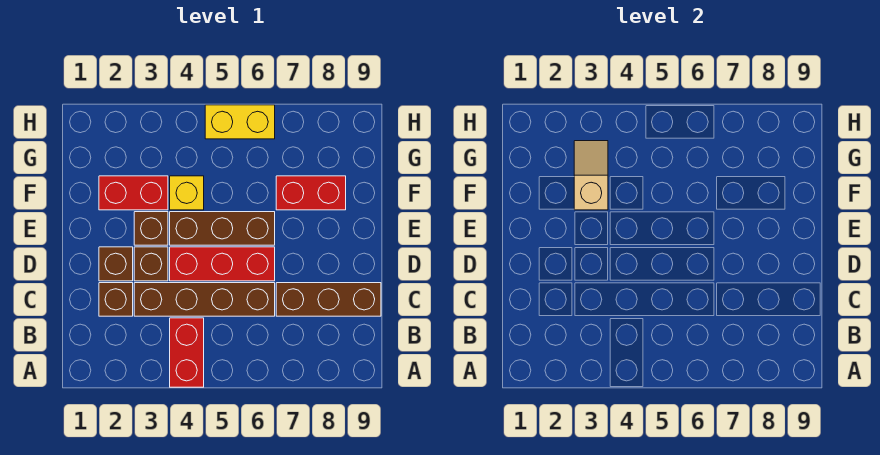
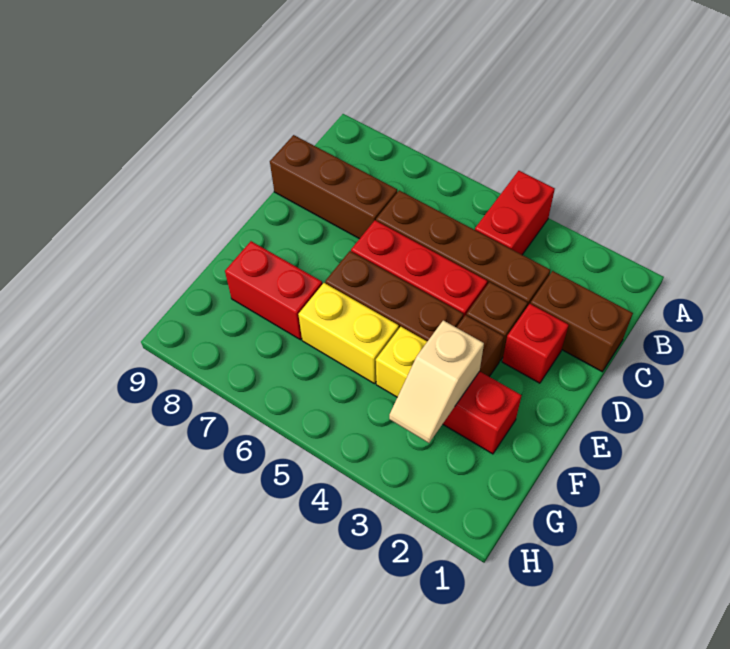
brown brick C2 level 1 -> brown brick C1:C2 level 1
brown brick D2 level 1 -> red brick D2 level 1
yellow brick H5:H6 level 1 -> yellow brick F5:F6 level 1

